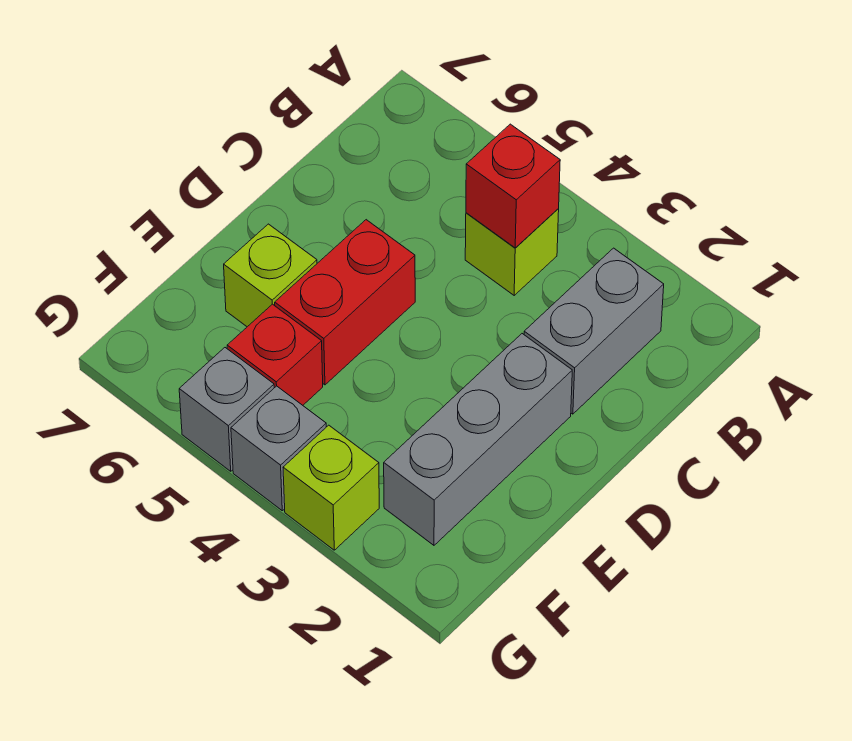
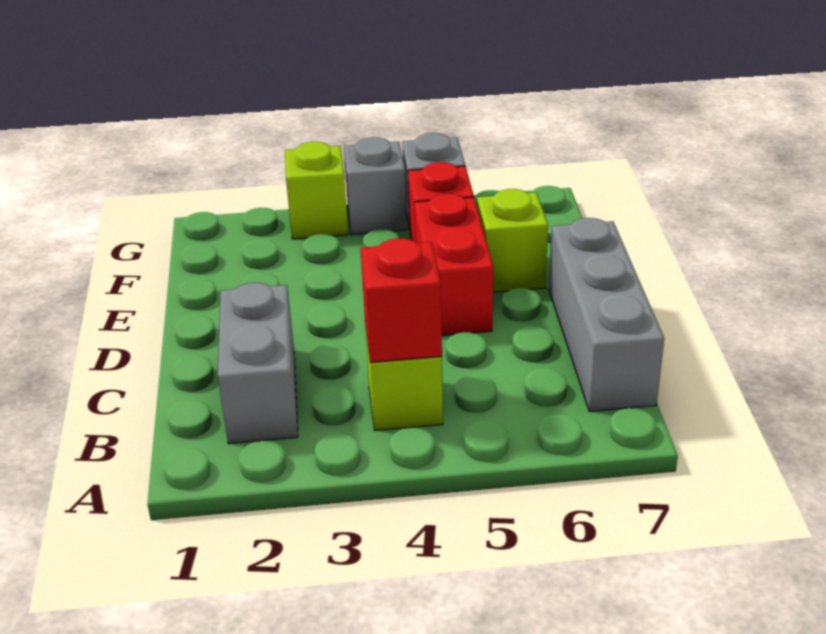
grey brick D2:F2 level 1 -> grey brick B7:D7 level 1

